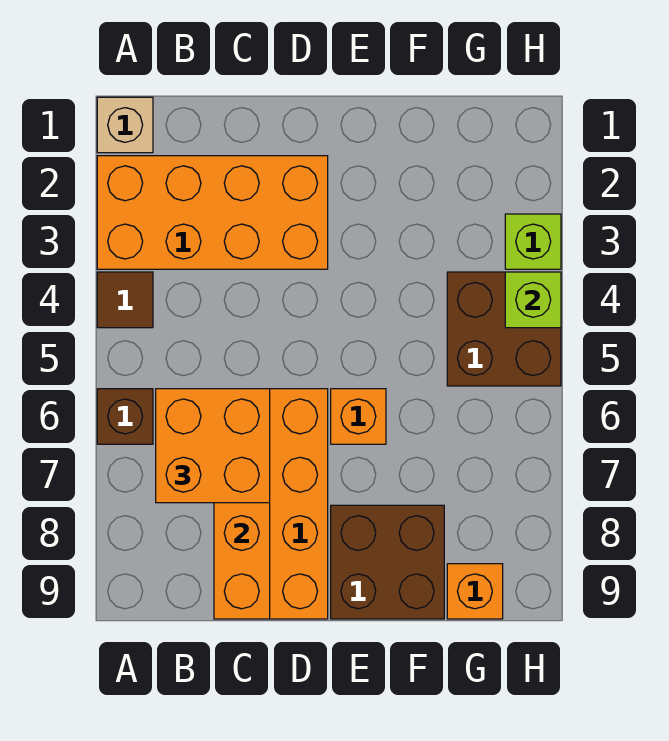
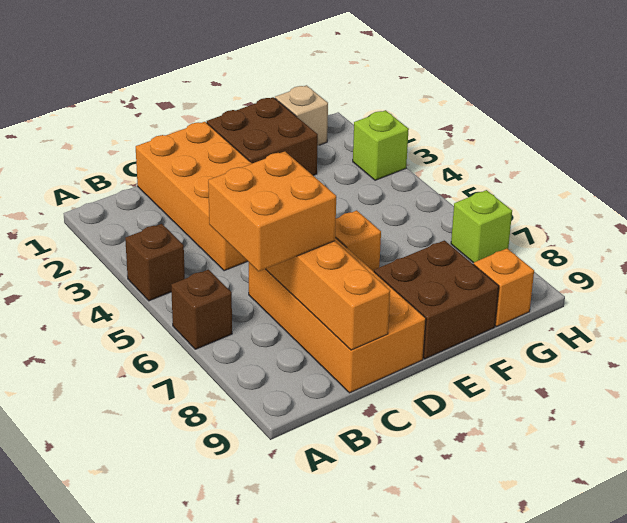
tan brick A1 level 1 -> tan brick G1 level 1
orange brick A2:D3 level 1 -> orange brick C1:D4 level 1
brown tile A4 level 1 -> brown brick A4 level 1
brown brick G4:H5 level 1 -> brown brick E1:F2 level 1
lime brick H4 level 2 -> lime brick H7 level 1

